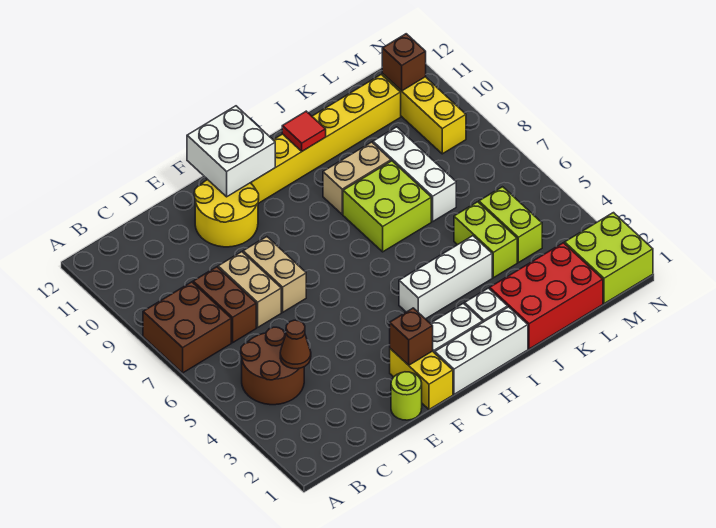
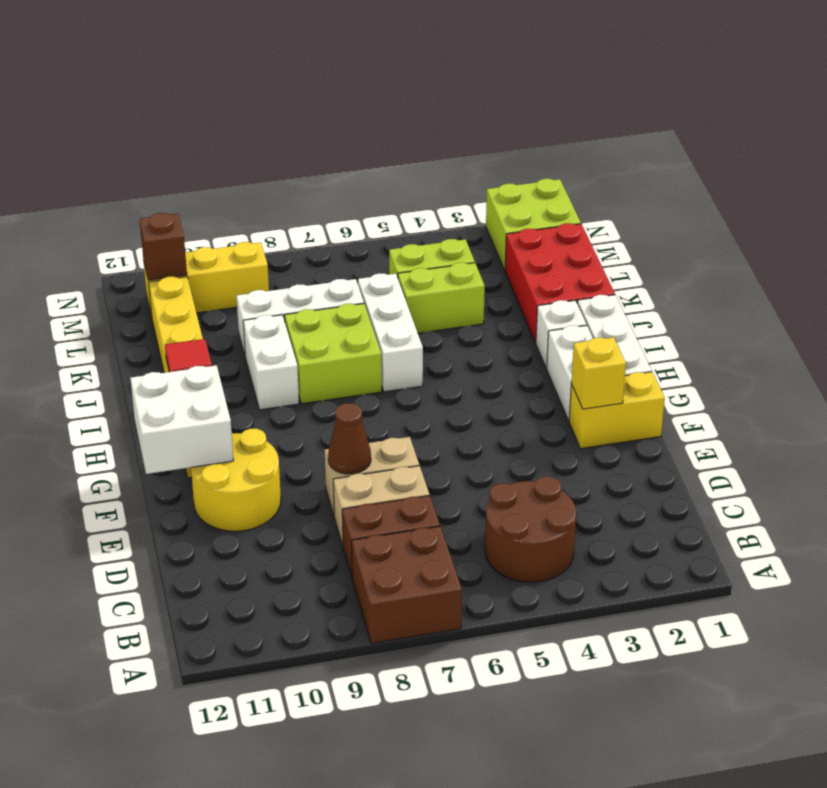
brown cone C4 level 2 -> brown cone E8 level 2
lime round brick E1 level 1 -> none
brown brick F2 level 2 -> yellow brick F2 level 2
white brick H4:J4 level 1 -> white brick I6:K6 level 1
tan brick I9:J9 level 1 -> white brick I9:J9 level 1

